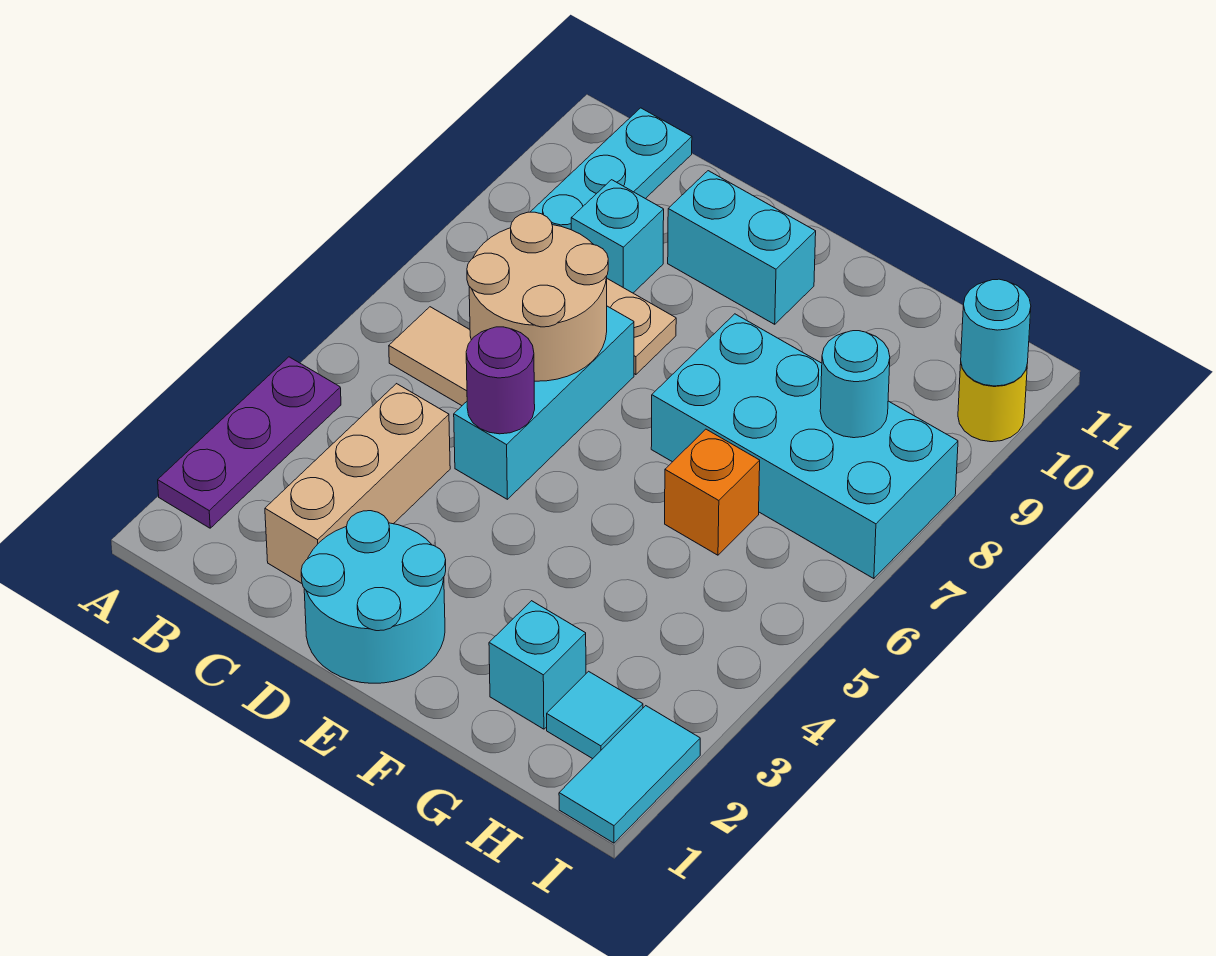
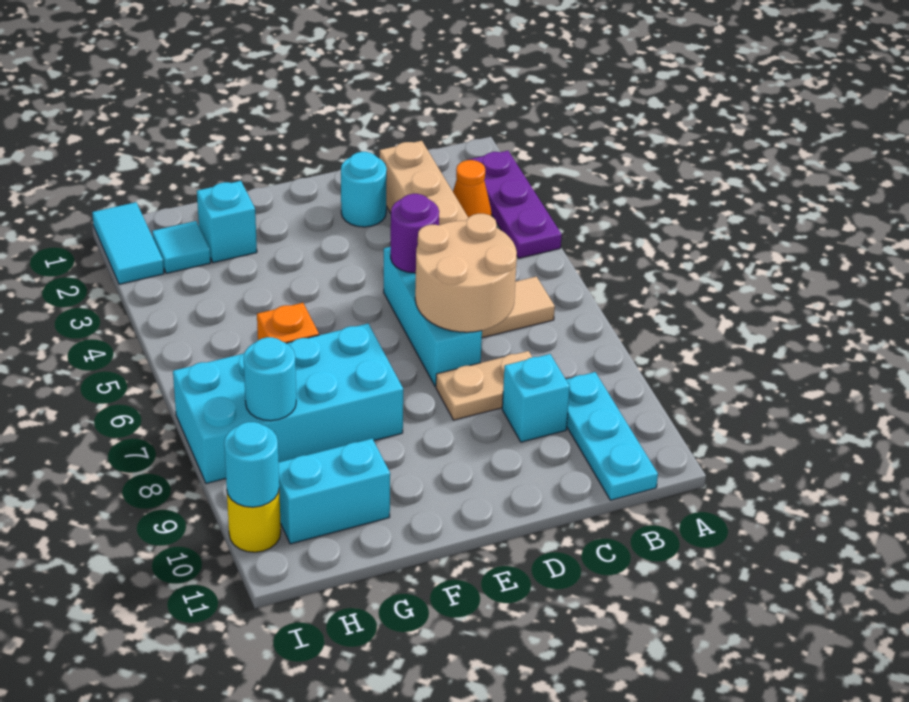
none -> orange cone B3 level 1
cyan round brick D1:E2 level 1 -> cyan round brick D2 level 1
cyan brick D10:E10 level 1 -> cyan brick G10:H10 level 1

